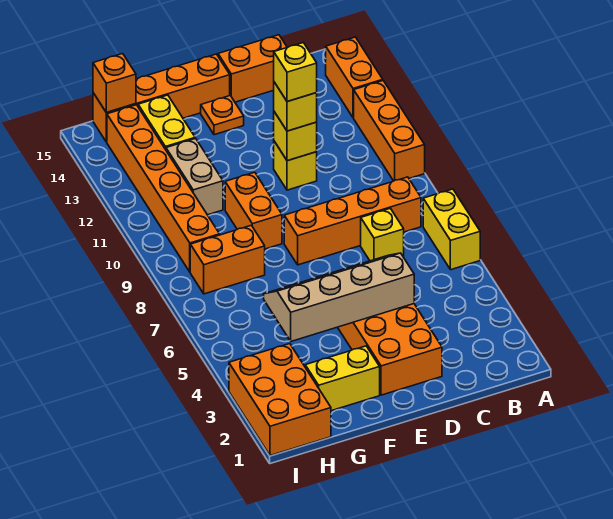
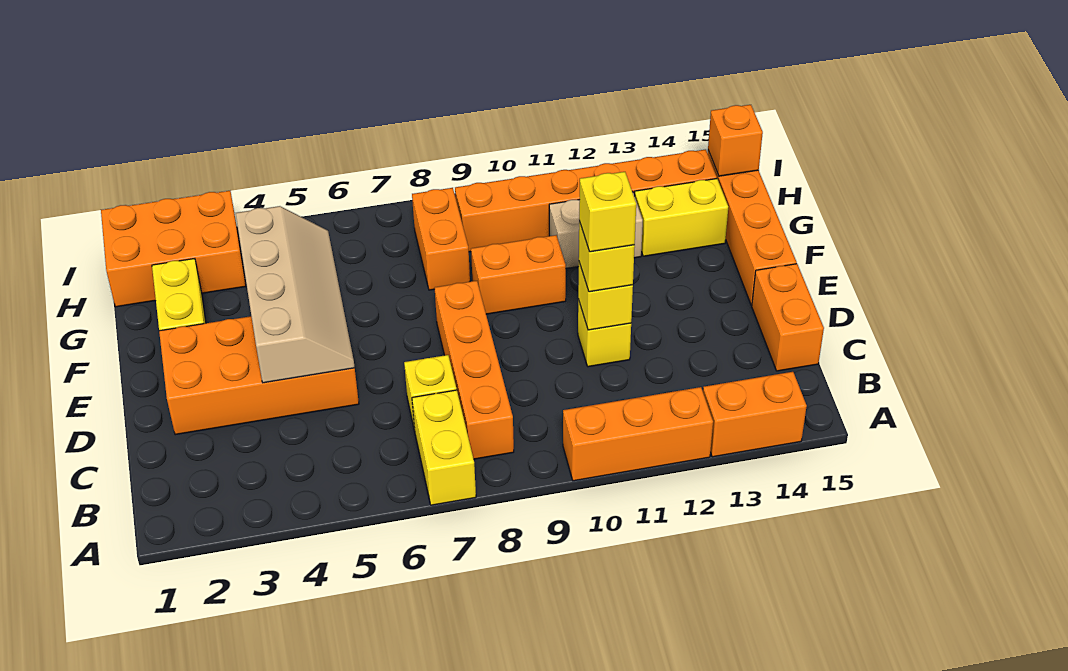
yellow brick A6:A7 level 1 -> yellow brick A7:B7 level 1
orange plate E14 level 1 -> none

